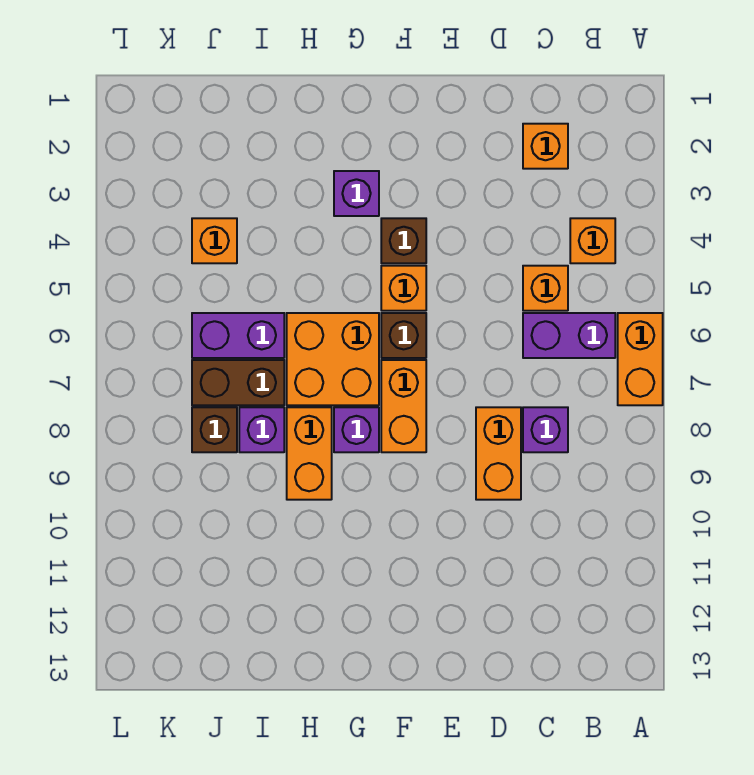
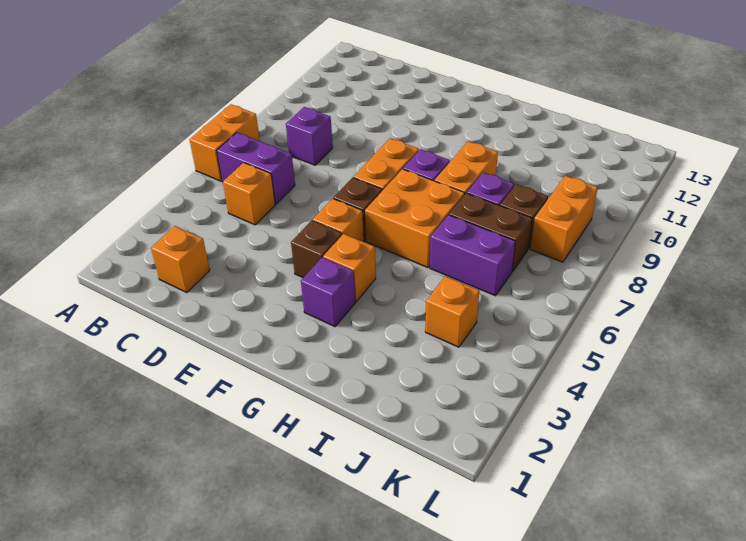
orange brick B4 level 1 -> orange brick G4 level 1
orange brick D8:D9 level 1 -> orange brick K8:K9 level 1

